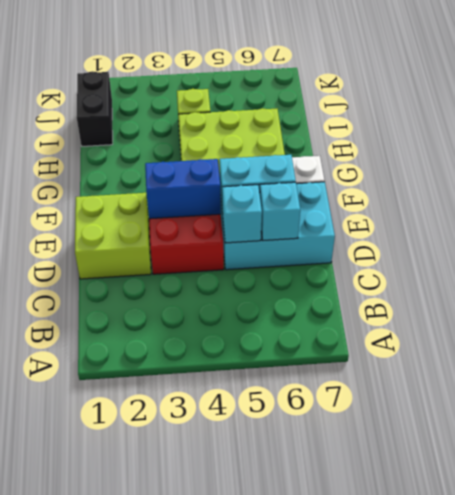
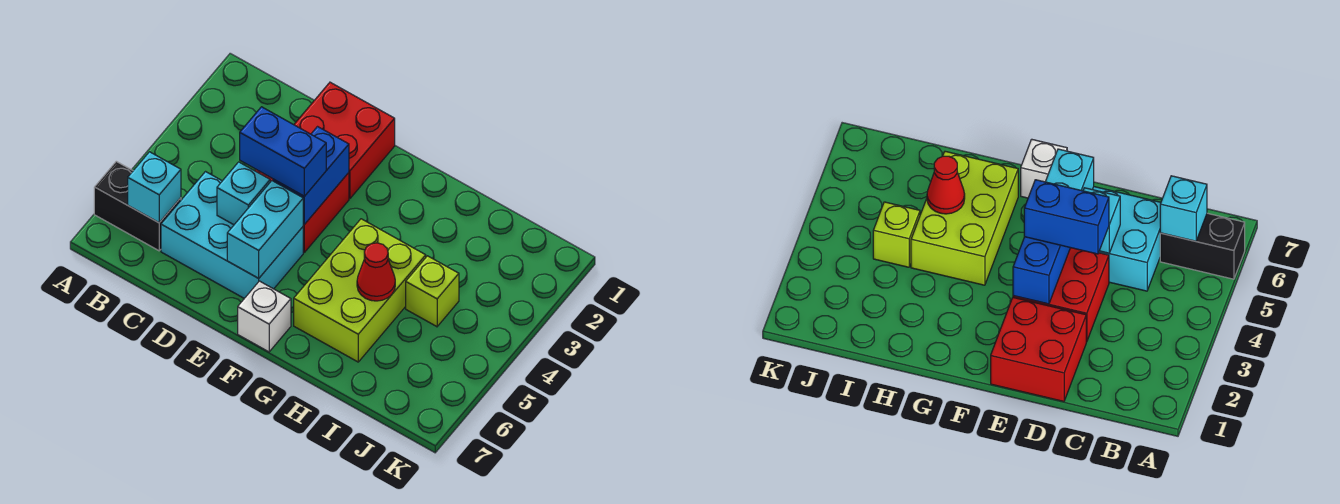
lime brick D1:E2 level 1 -> red brick D1:E2 level 1
none -> blue brick D4:E4 level 3
cyan brick D5:E7 level 1 -> cyan brick C5:E6 level 1
cyan brick D6 level 2 -> cyan brick B6 level 2
none -> red cone H5 level 2
black brick I1:J1 level 1 -> black brick A6:B6 level 1

